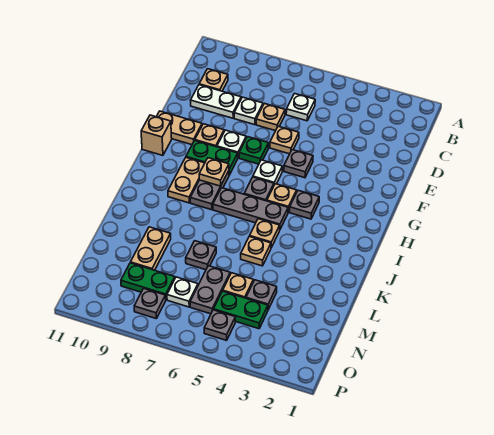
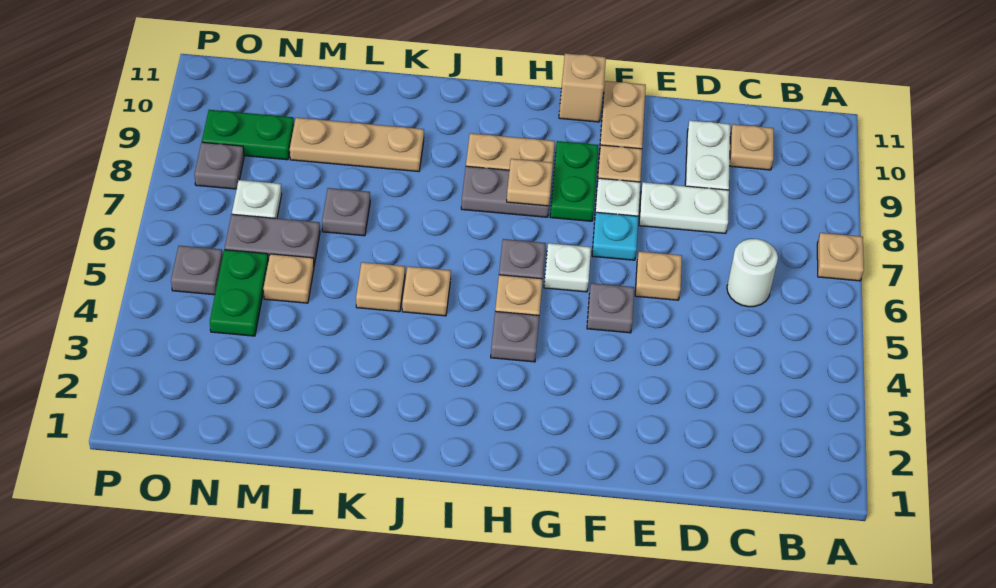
white plate C6 level 1 -> white round brick C6 level 1
tan plate D7 level 1 -> tan plate A7 level 1
white plate D8 level 1 -> white plate D8:E8 level 1
green plate F7 level 1 -> cyan plate F7 level 1
grey plate I5:I7 level 1 -> none
tan plate L9:M9 level 1 -> tan plate K9:M9 level 1
grey plate M4 level 1 -> none
green plate N8:N9 level 1 -> green plate N9:O9 level 1

